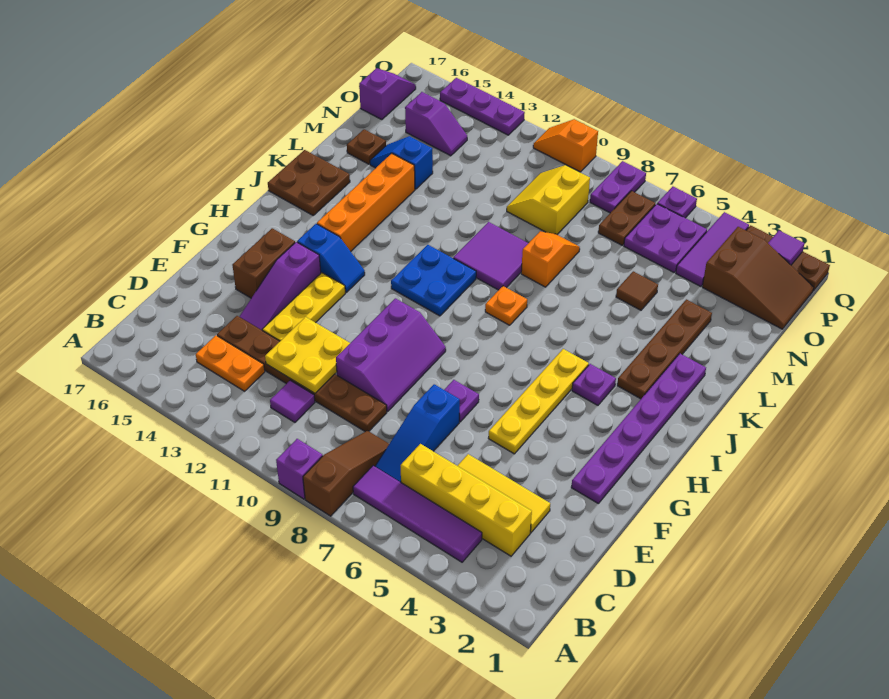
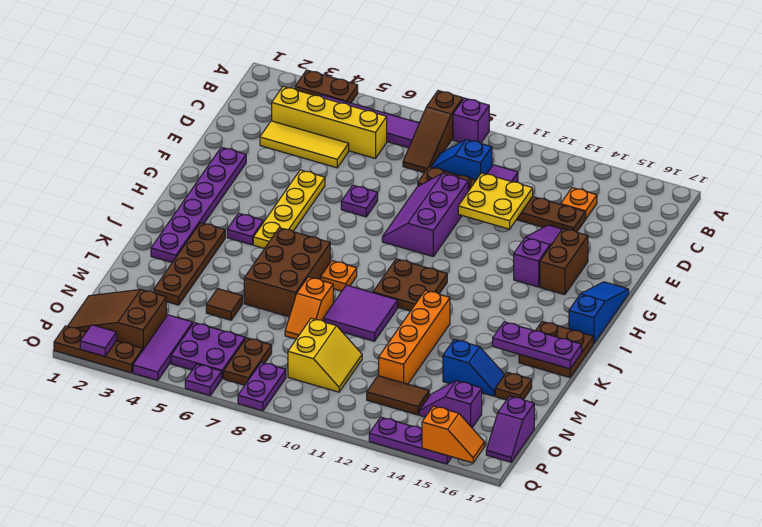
none -> brown plate A3:A4 level 1
blue slope C7:E7 level 1 top E -> blue slope G17:I17 level 1 top I
orange plate C13:C14 level 1 -> orange plate C14 level 1
yellow plate E13:G13 level 1 -> none
blue slope H13:H14 level 1 top 14 -> blue slope C9:C10 level 1 top 10
blue plate I10:J11 level 1 -> brown plate I10:J11 level 1
orange brick I14:L14 level 1 -> orange brick K12:N12 level 1
none -> brown brick J6:L7 level 1
none -> purple plate K15:K17 level 2
none -> brown tile O12:O13 level 1
orange slope Q10:Q11 level 1 top 10 -> orange slope Q15:Q16 level 2 top 15

